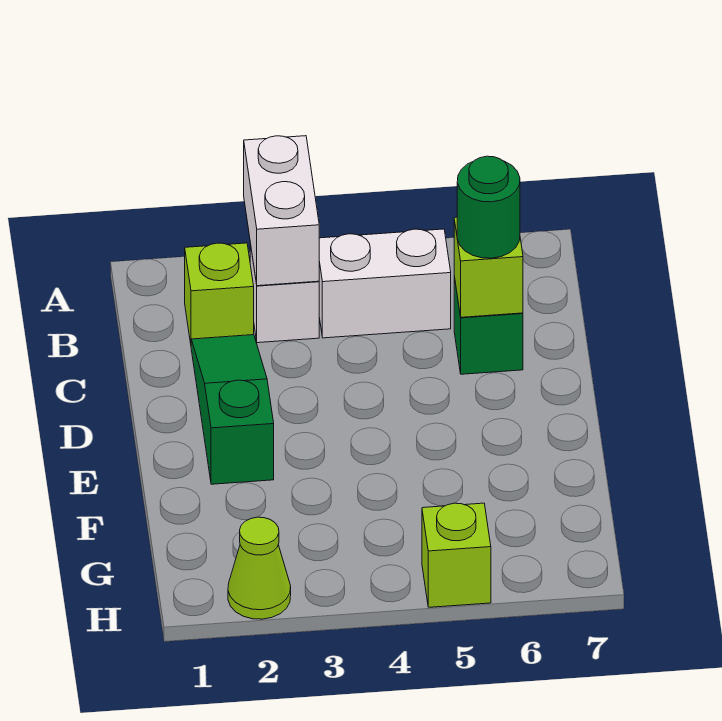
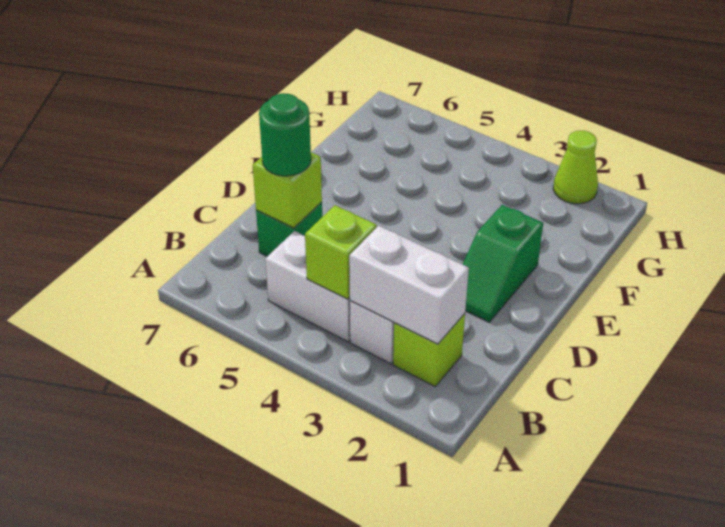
white brick A3:B3 level 2 -> white brick B2:B3 level 2
green slope C2:E2 level 1 top E -> green slope D2:E2 level 1 top E
lime brick H5 level 1 -> lime brick B4 level 2

